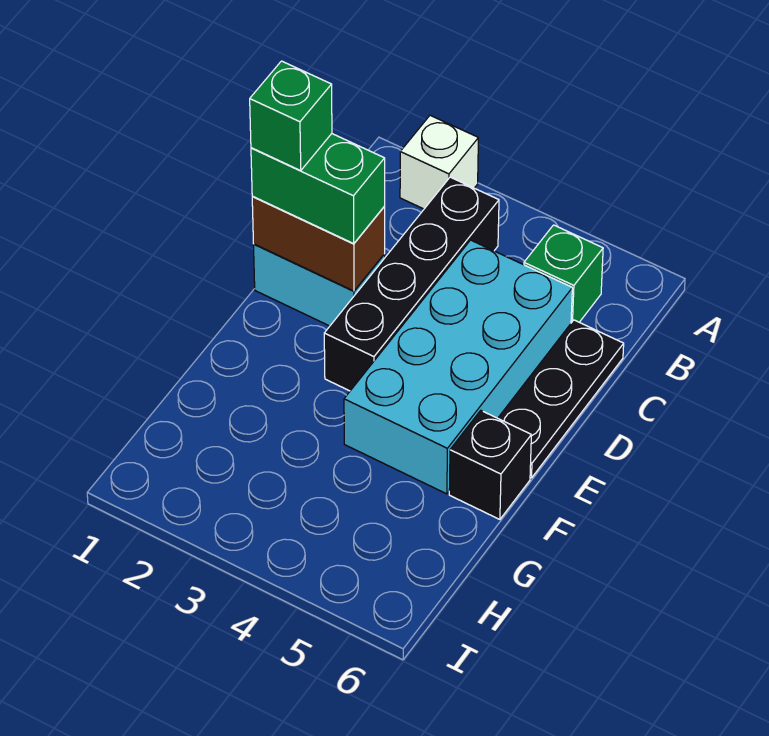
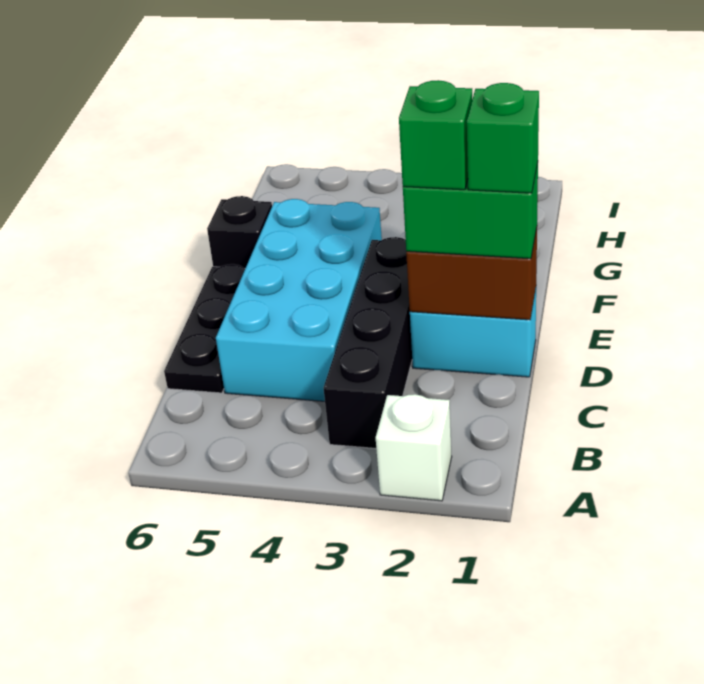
green brick B5 level 1 -> green brick D2 level 4

